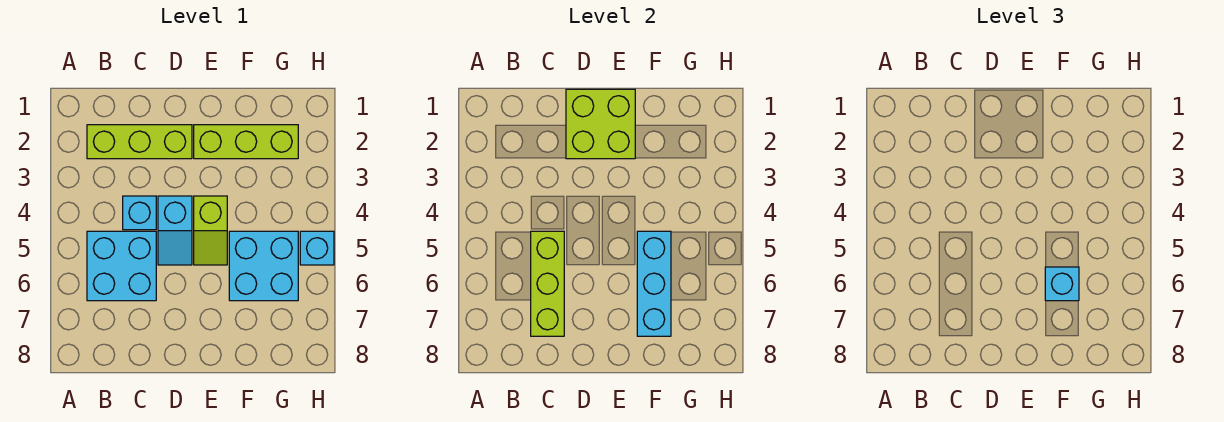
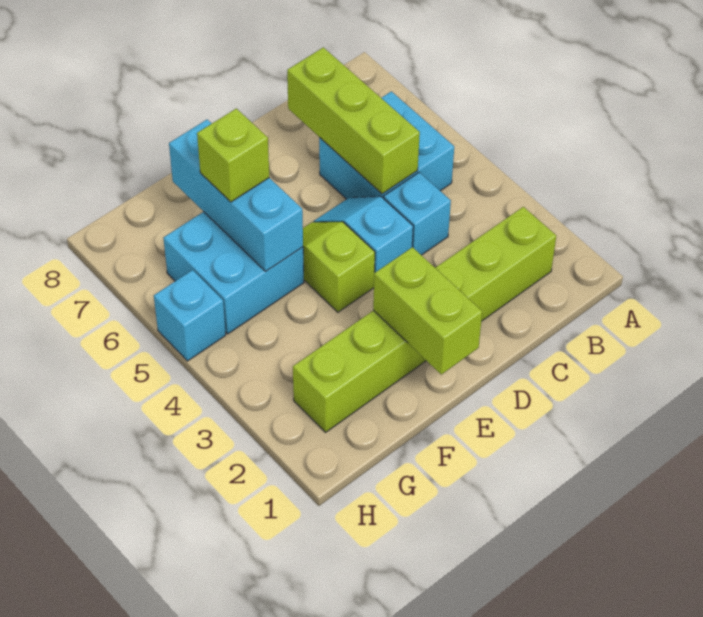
lime brick D1:E2 level 2 -> lime brick E1:E2 level 2
cyan brick F6 level 3 -> lime brick F6 level 3

